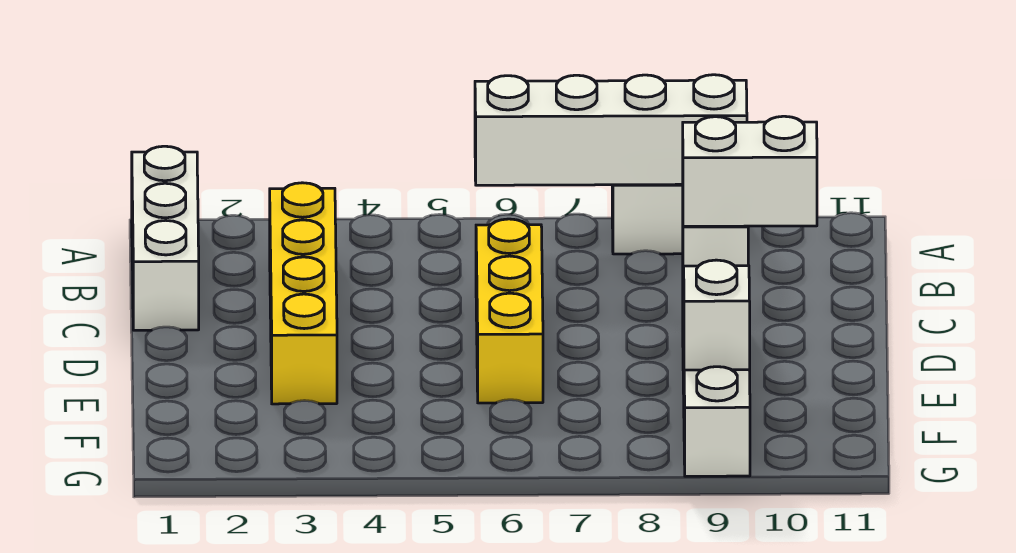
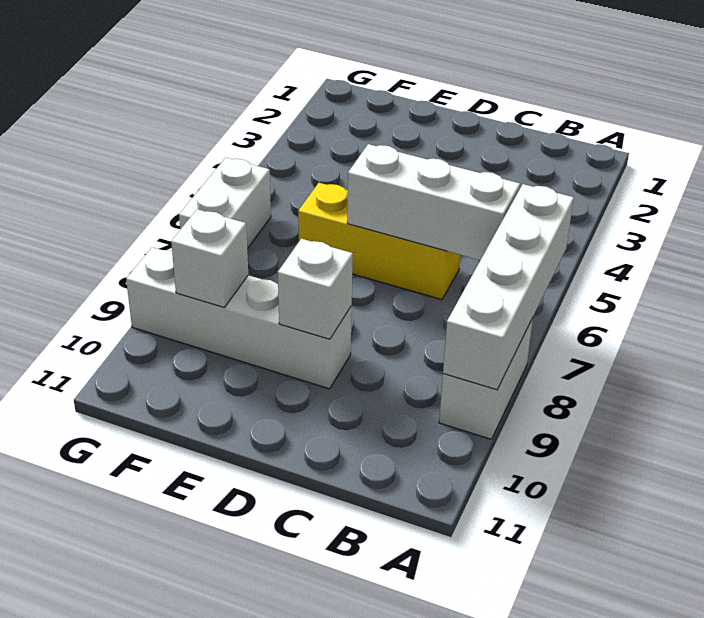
white brick A1:C1 level 1 -> white brick B6:D6 level 2
yellow brick B3:E3 level 1 -> none
white brick D9:D10 level 3 -> white brick G6:G7 level 1

